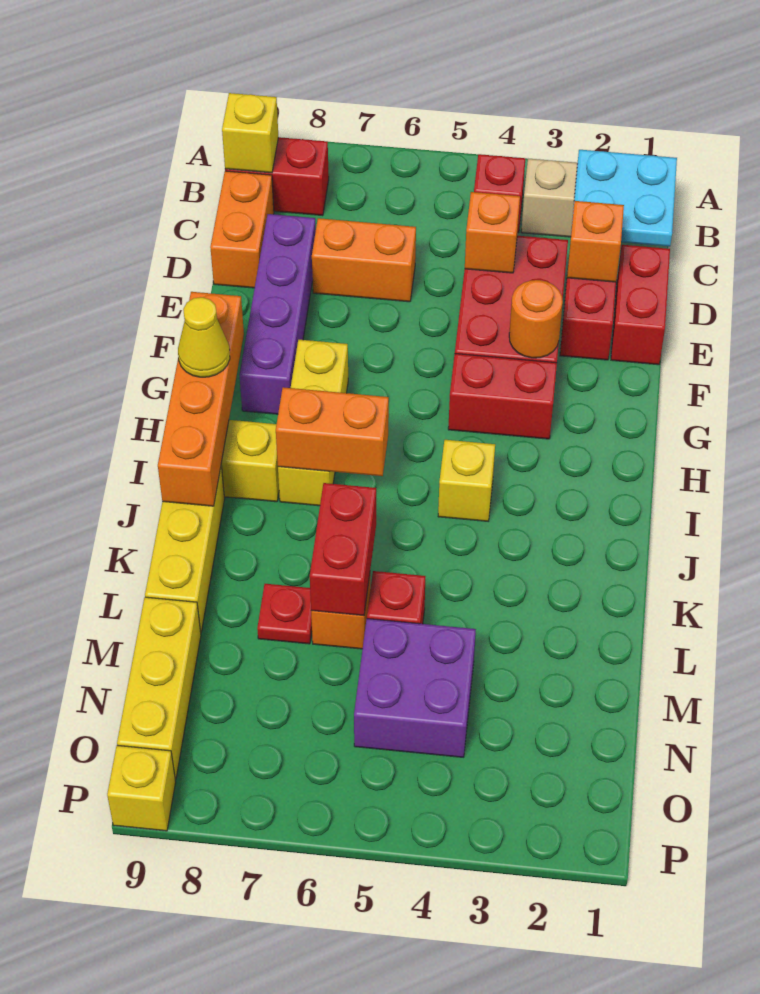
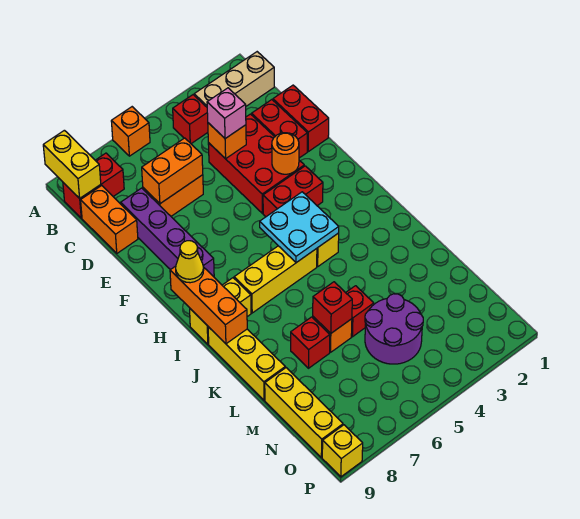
cyan plate B1:C2 level 2 -> cyan plate H4:I5 level 2
yellow brick B9 level 2 -> yellow brick A9:B9 level 2
orange brick D2 level 2 -> orange brick A6 level 1
none -> pink brick D4 level 3
yellow brick G7:I7 level 1 -> yellow brick I5:I7 level 1
orange brick G9:J9 level 2 -> orange brick H9:J9 level 2
orange brick I6:I7 level 2 -> orange brick D6:D7 level 2
red brick K6:L6 level 2 -> red brick L6 level 2
red plate L7 level 1 -> red brick L7 level 1
purple brick M4:N5 level 1 -> purple round brick M4:N5 level 1

